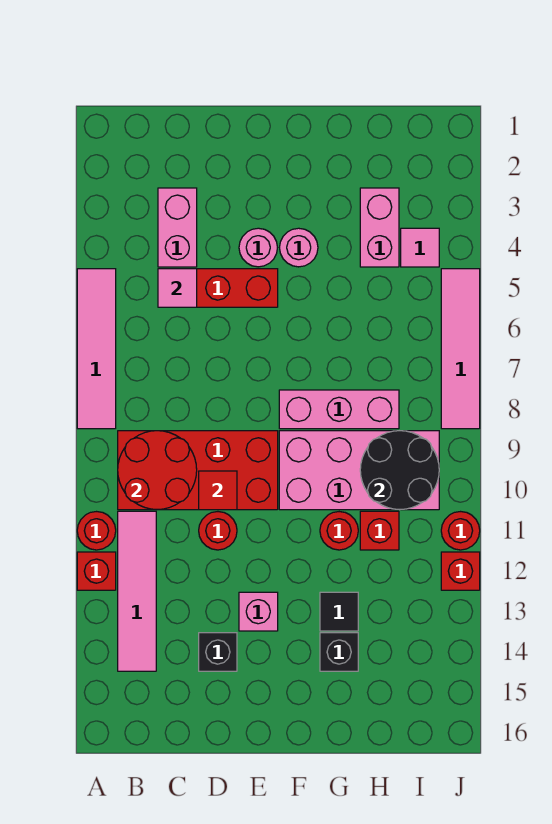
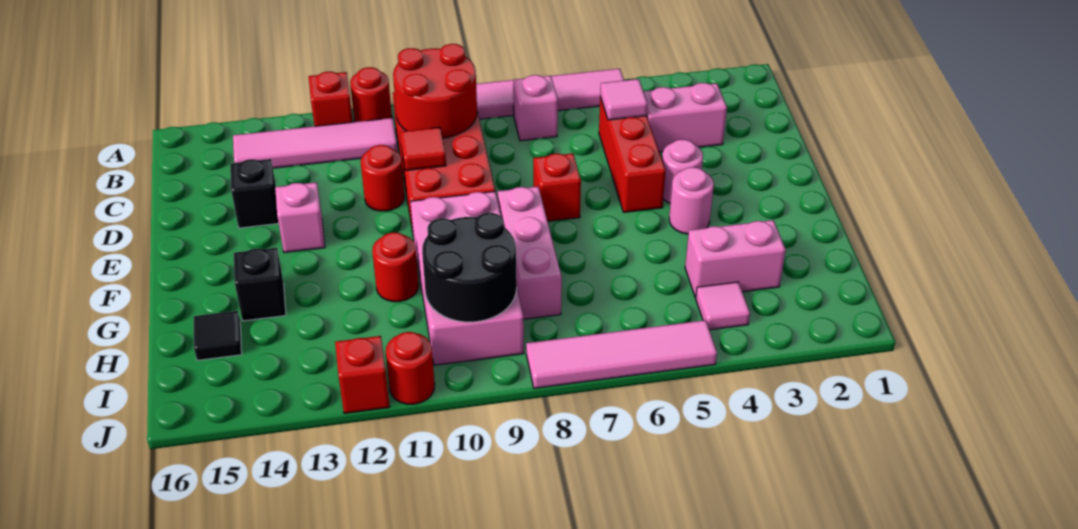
none -> pink brick B7 level 1
black tile G13 level 1 -> black tile H15 level 1
red brick H11 level 1 -> red brick E7 level 1

